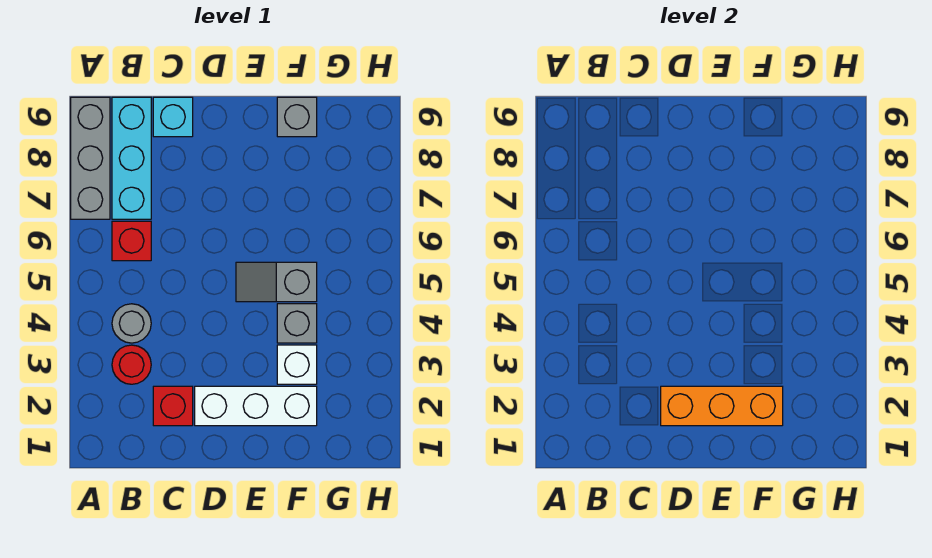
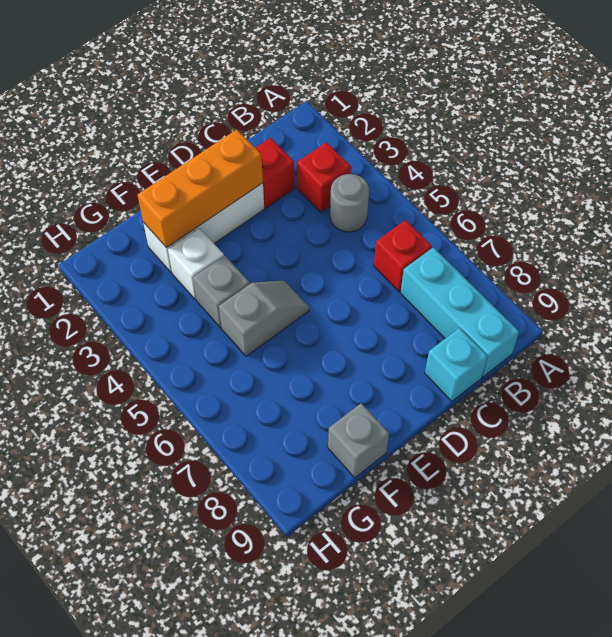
grey brick A7:A9 level 1 -> none
red round brick B3 level 1 -> red brick B3 level 1

